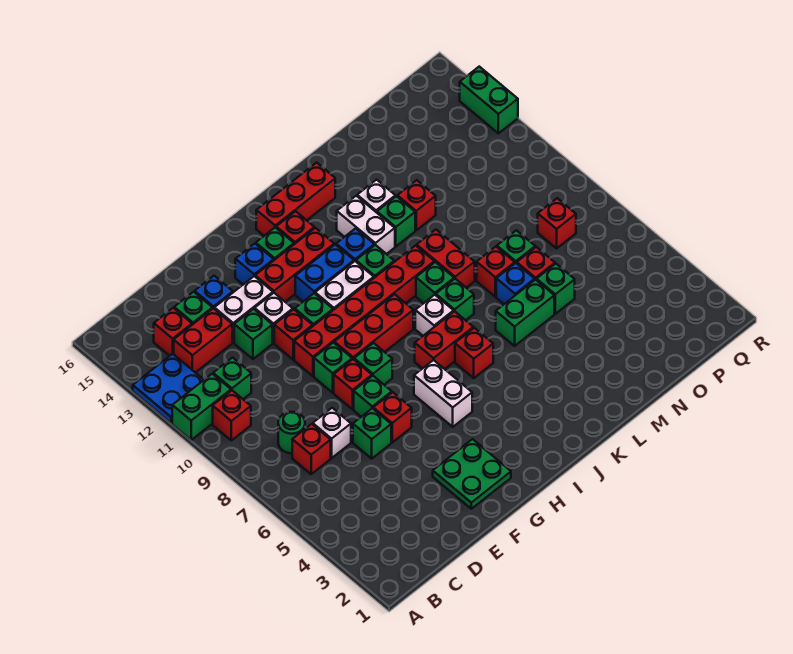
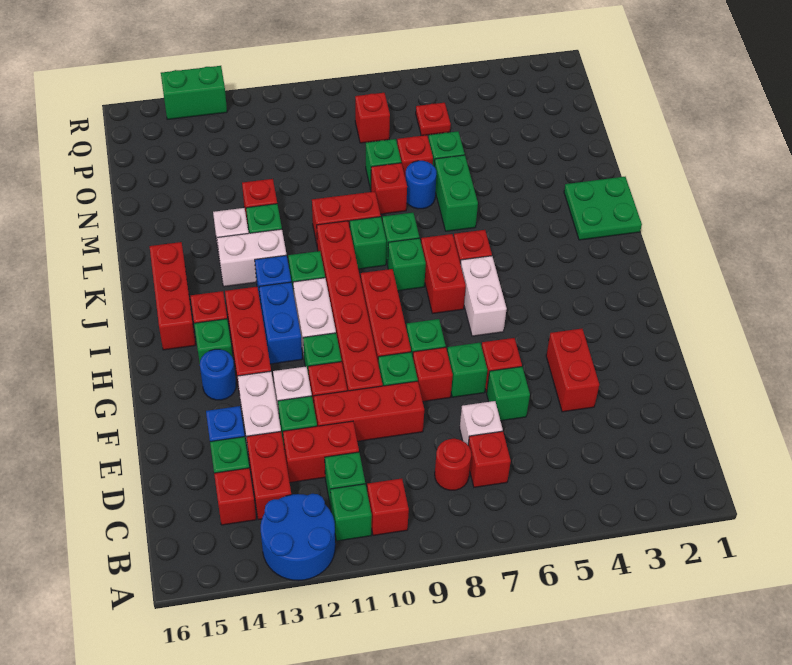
green brick A11:B11 level 1 -> green brick B11 level 1
blue plate A12:B13 level 1 -> blue round brick A12:B13 level 1
green round brick C8 level 1 -> red round brick C8 level 1
none -> red brick D11:D12 level 1
none -> red brick E4:F4 level 1
none -> red brick E9:E11 level 1
green plate F2:G3 level 1 -> green plate K1:L2 level 1
blue brick G14 level 1 -> blue round brick G14 level 1
white brick H5:H6 level 1 -> white brick H6:I6 level 1
white brick J8 level 1 -> green brick J8 level 1
blue brick M7 level 1 -> blue round brick M7 level 1
none -> red plate P6 level 1

